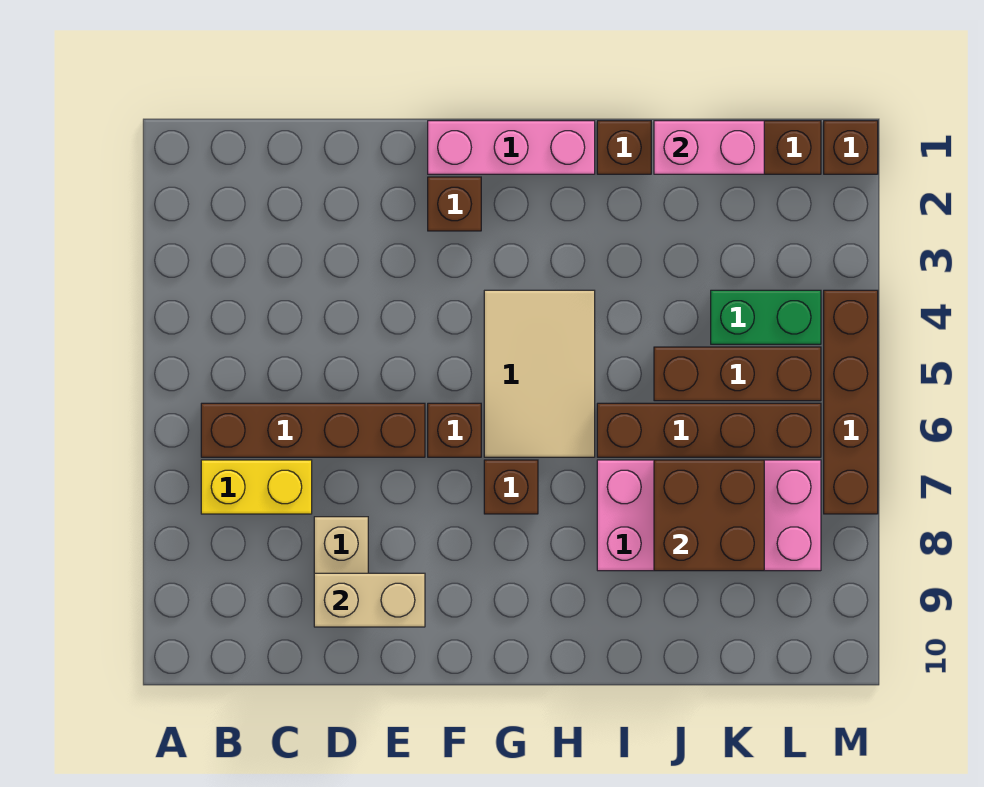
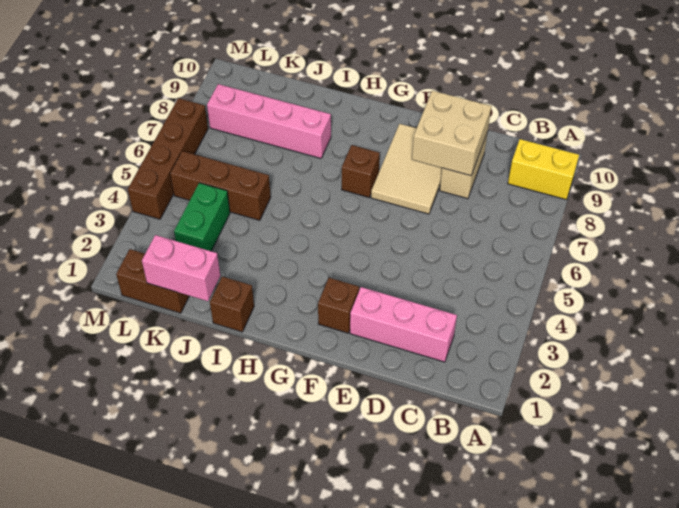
brown brick B6:E6 level 1 -> none
yellow brick B7:C7 level 1 -> yellow brick A9:B9 level 1
tan brick D9:E9 level 2 -> tan brick D8:E9 level 2
pink brick F1:H1 level 1 -> pink brick C2:E2 level 1
brown brick F6 level 1 -> none
tan tile G4:H6 level 1 -> tan tile E7:F9 level 1
brown brick I6:L6 level 1 -> none
pink brick I7:L8 level 1 -> pink brick I8:L8 level 1
brown brick J7:K8 level 2 -> none
green brick K4:L4 level 1 -> green brick K3:K4 level 1
brown brick M1 level 1 -> none

